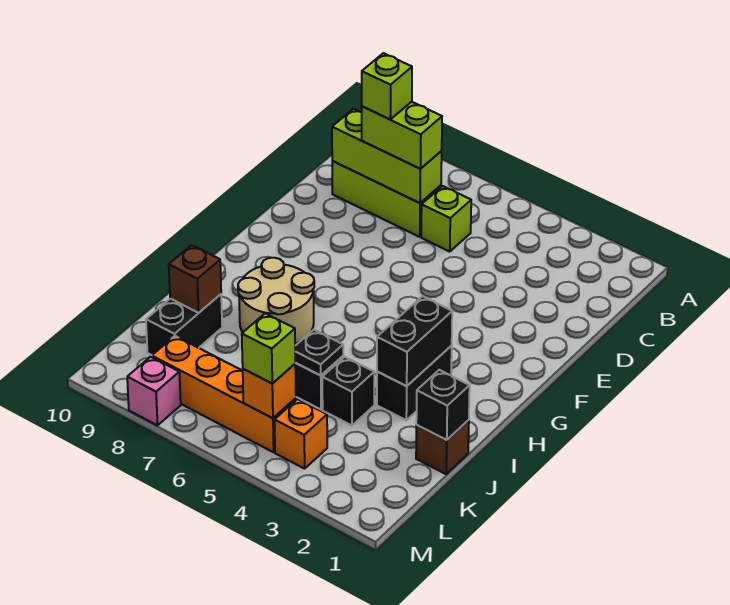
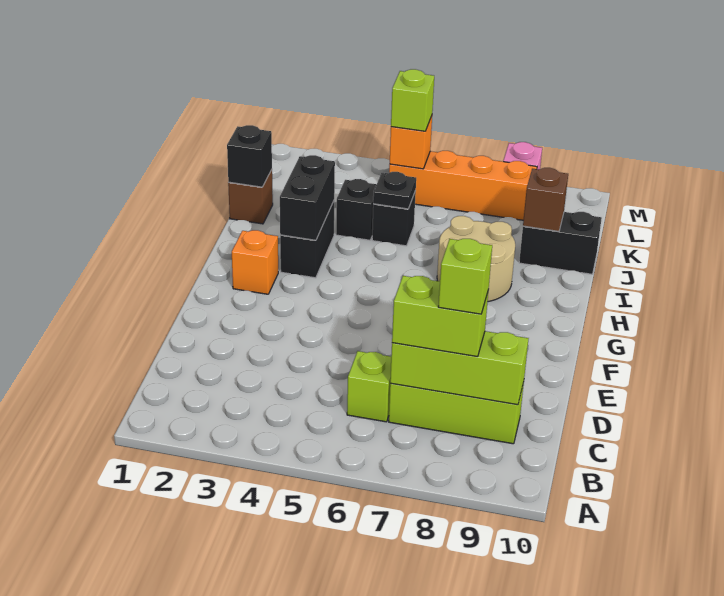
black brick J9:K9 level 1 -> black brick J9:J10 level 1
orange brick L4 level 1 -> orange brick G2 level 1

